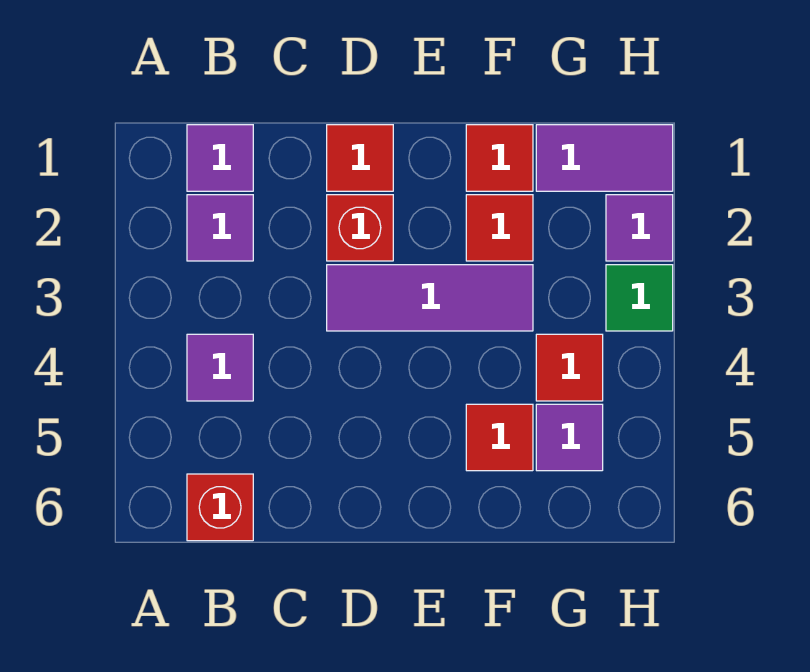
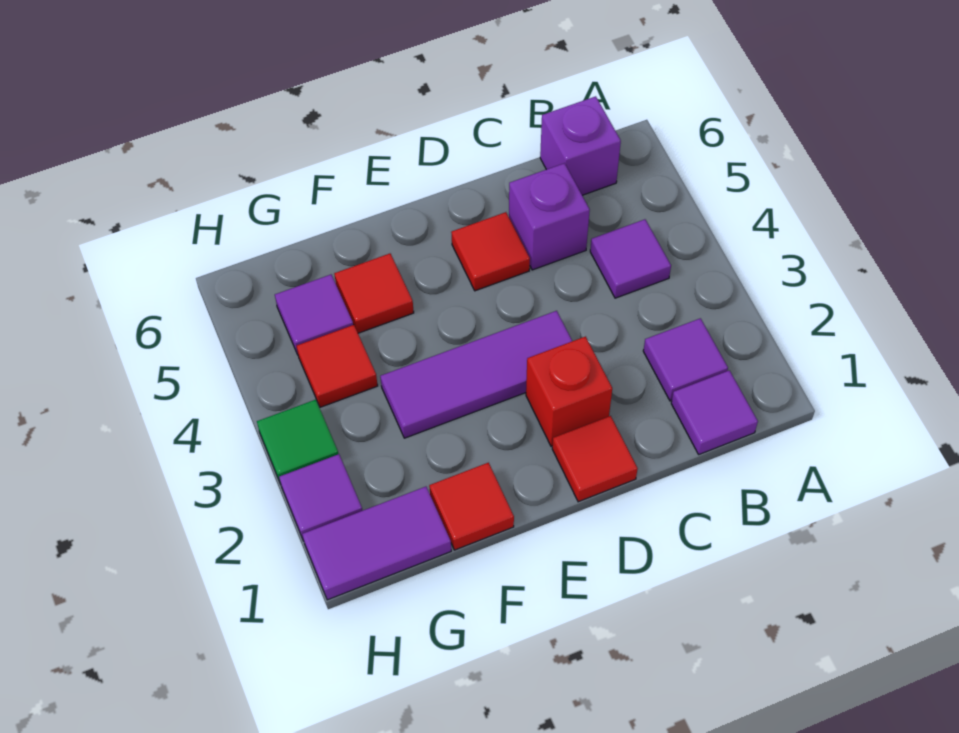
red brick B6 level 1 -> purple brick B6 level 1
none -> purple brick C5 level 1
red tile F2 level 1 -> red tile D5 level 1

